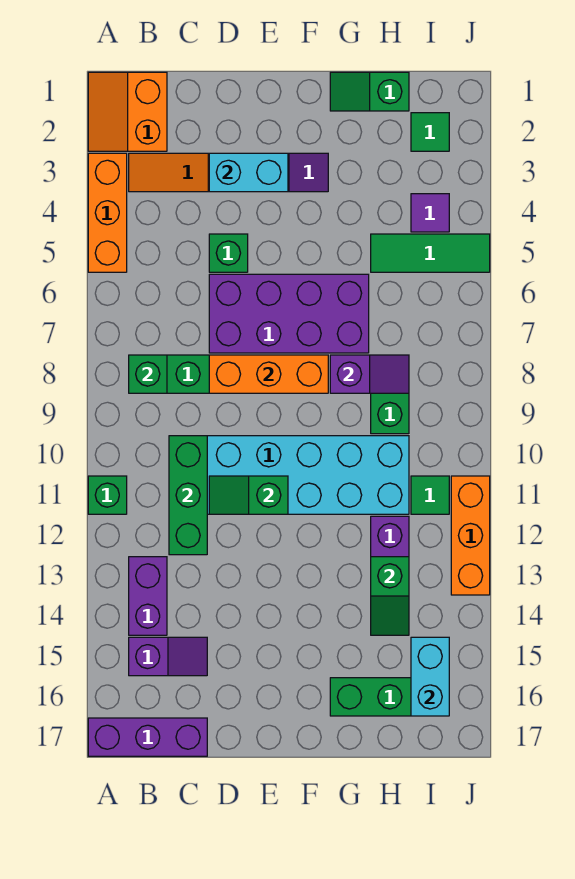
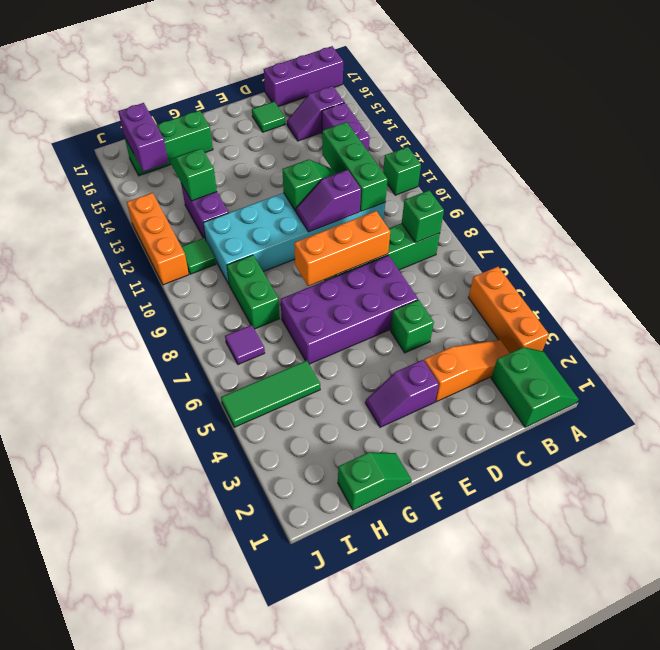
orange slope A1:B2 level 1 top B -> green slope A1:B2 level 1 top B
cyan brick D3:E3 level 2 -> none
purple slope G8:H8 level 2 top G -> purple slope D10:E10 level 2 top D
green tile I2 level 1 -> green tile D16 level 1
purple tile I4 level 1 -> purple tile I7 level 1
cyan brick I15:I16 level 2 -> purple brick I15:I16 level 2

